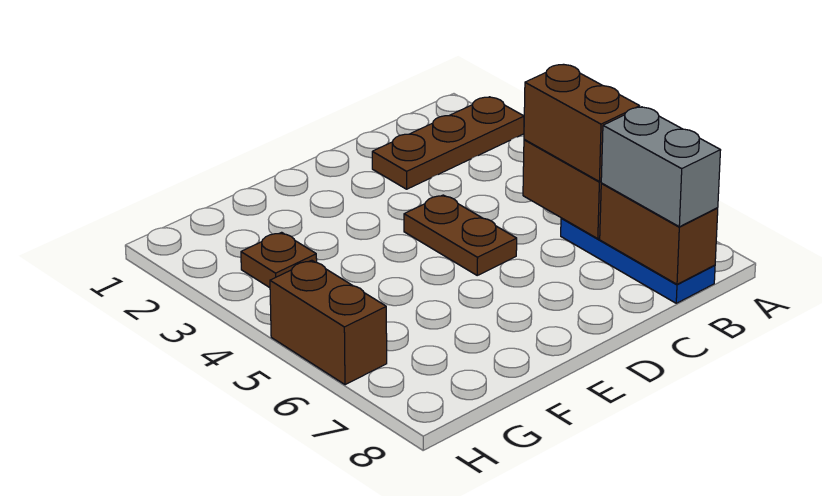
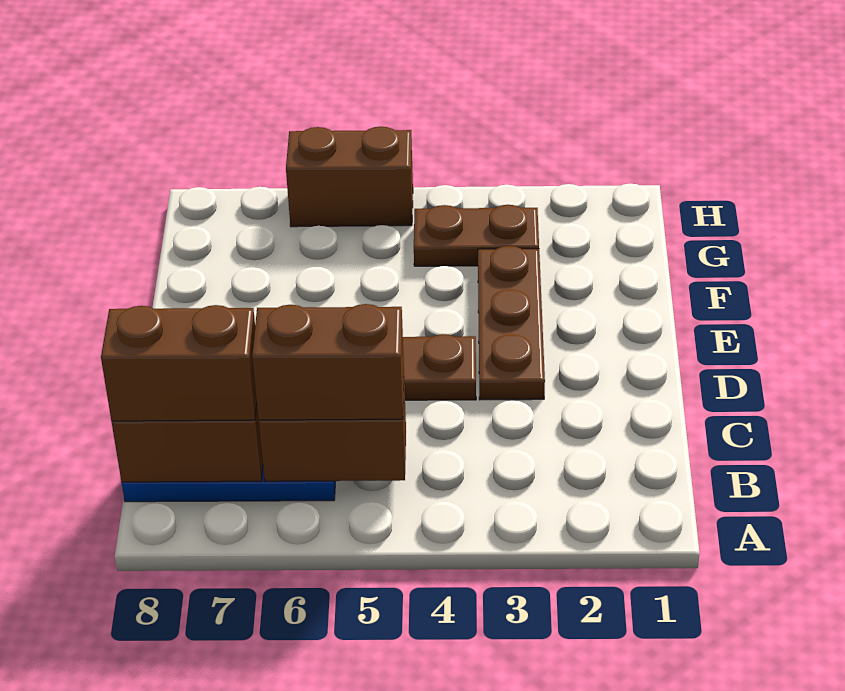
brown plate A2:C2 level 1 -> brown plate D3:F3 level 1
grey brick B7:B8 level 3 -> brown brick B7:B8 level 3
brown plate G3 level 1 -> brown plate G3:G4 level 1

